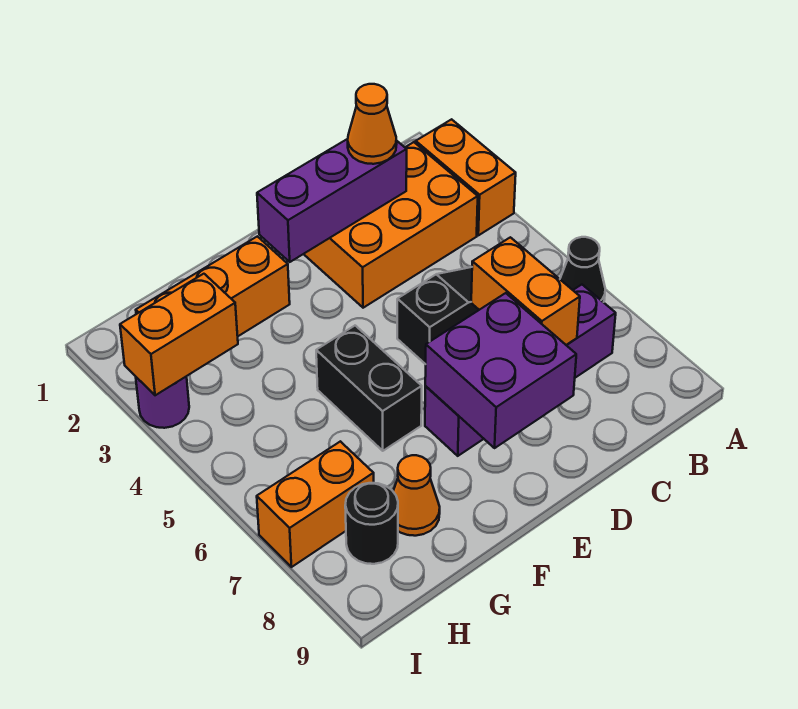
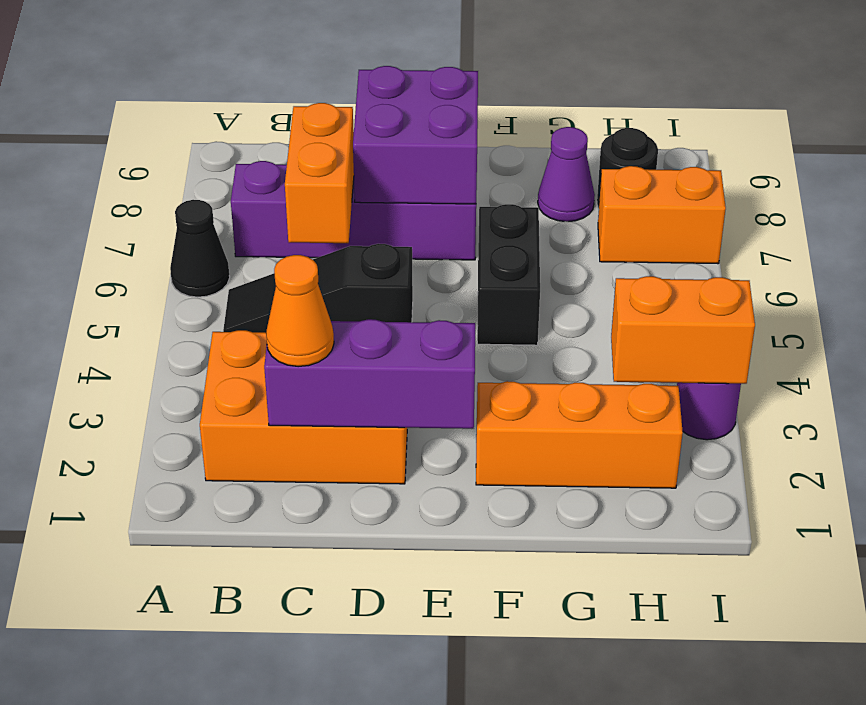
orange brick A2:A3 level 1 -> none
orange cone G8 level 1 -> purple cone G8 level 1

